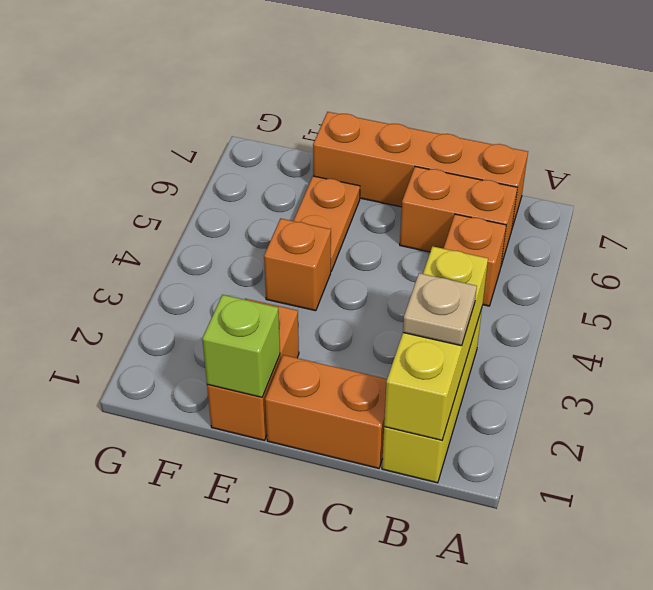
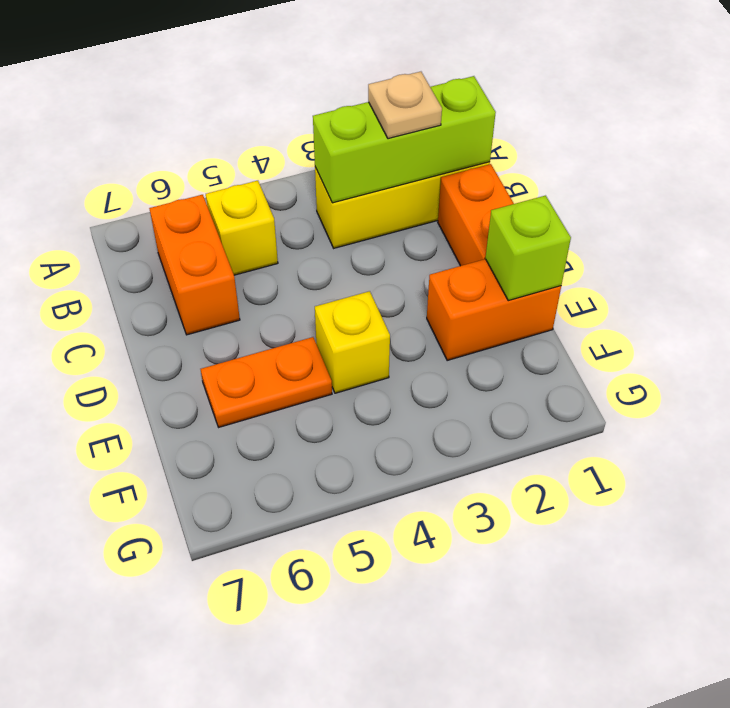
yellow brick B1:B3 level 2 -> lime brick B1:B3 level 2
orange brick B5 level 1 -> yellow brick B5 level 1
orange brick B7:E7 level 1 -> none
orange brick E4 level 1 -> yellow brick E4 level 1

